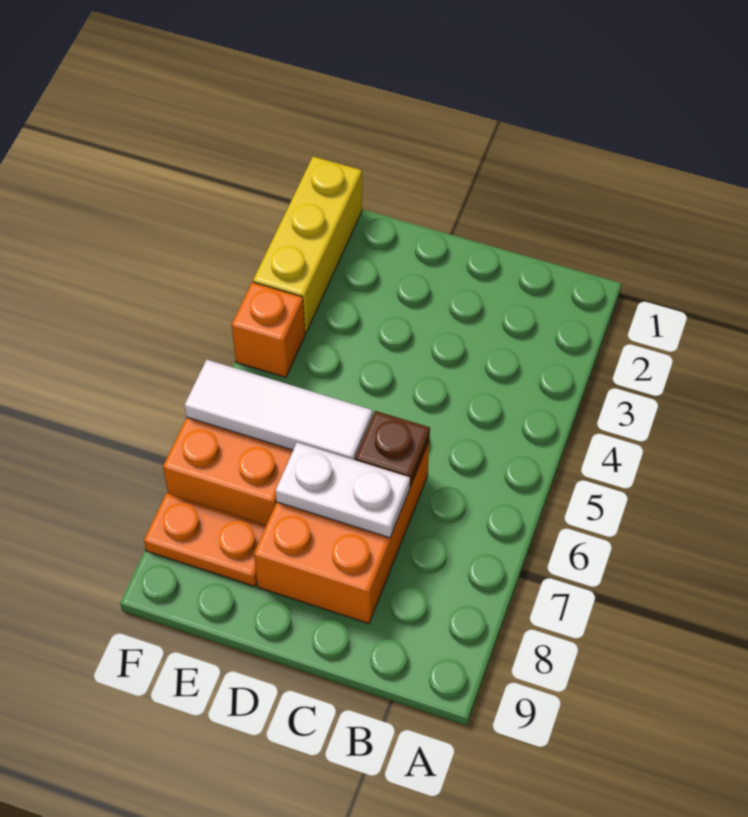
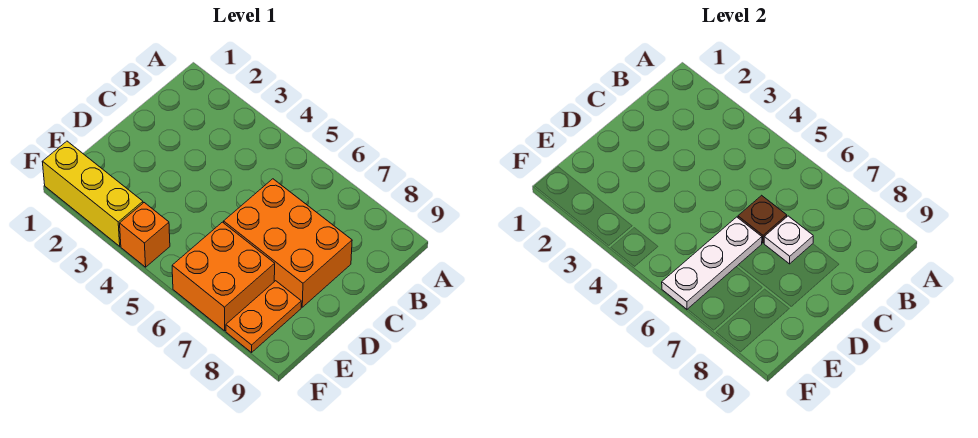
white plate C7:D7 level 2 -> white plate C7 level 2
white tile D6:F6 level 2 -> white plate D6:F6 level 2

